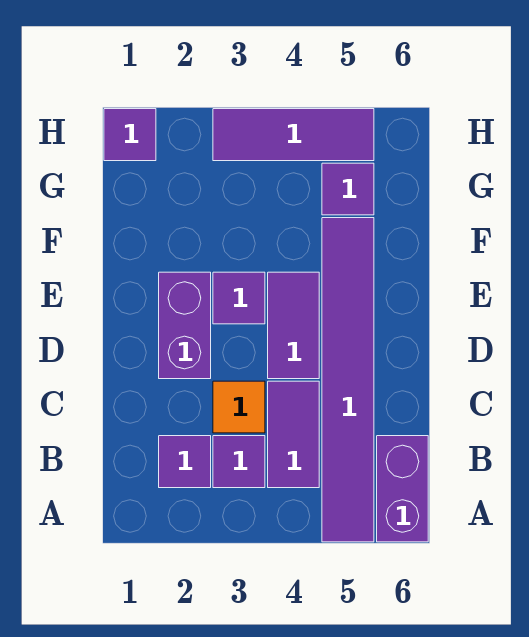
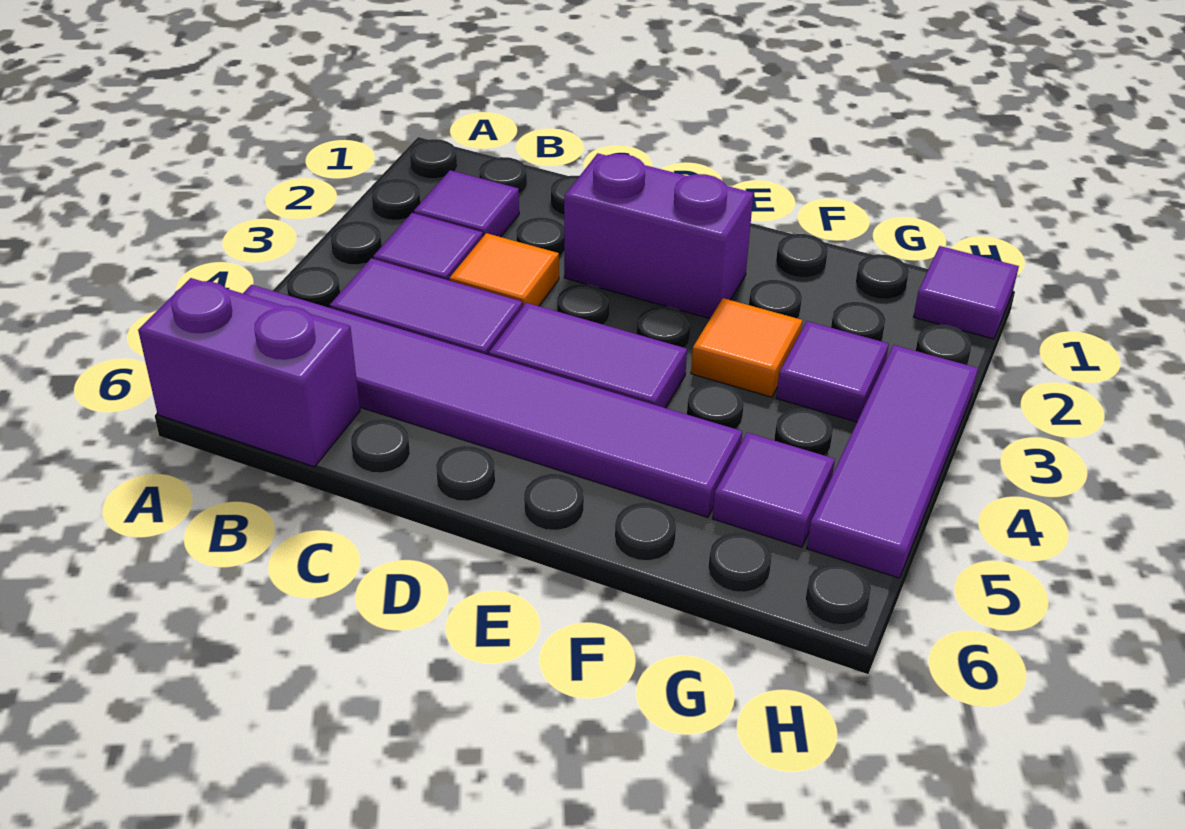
purple tile E3 level 1 -> purple tile G3 level 1
none -> orange tile F3 level 1

